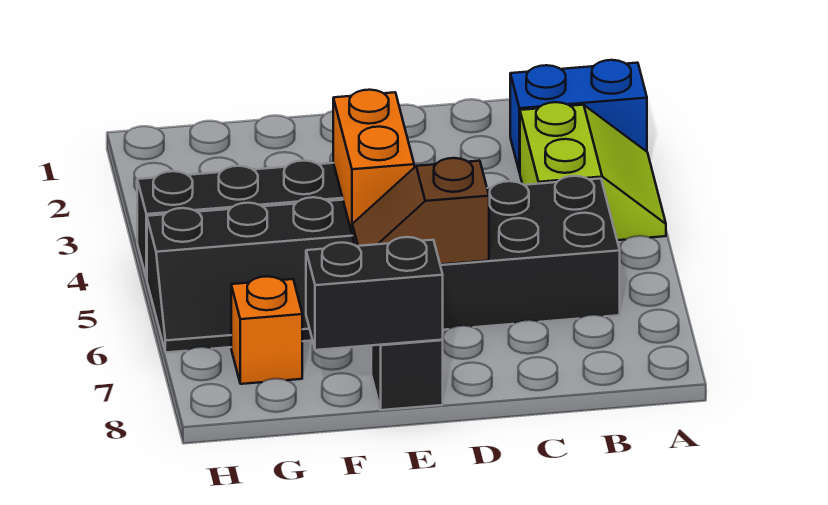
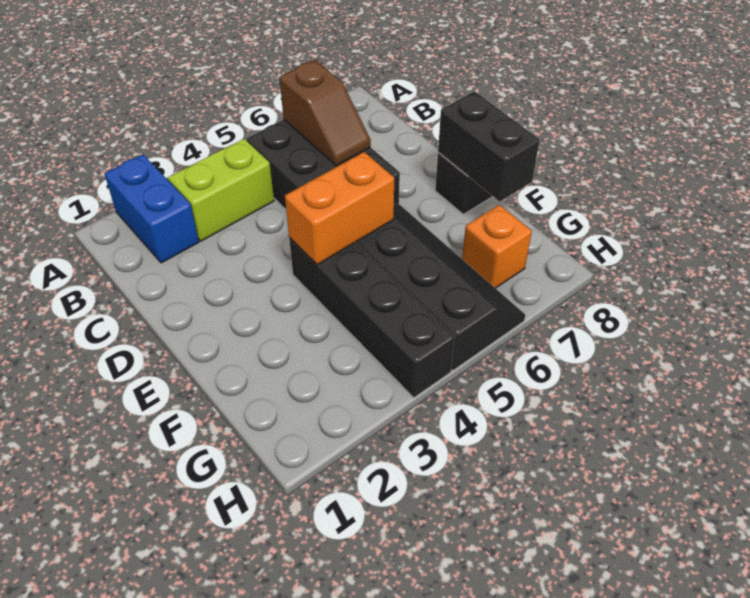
brown slope D6:E6 level 2 top D -> brown slope B6:C6 level 2 top B

